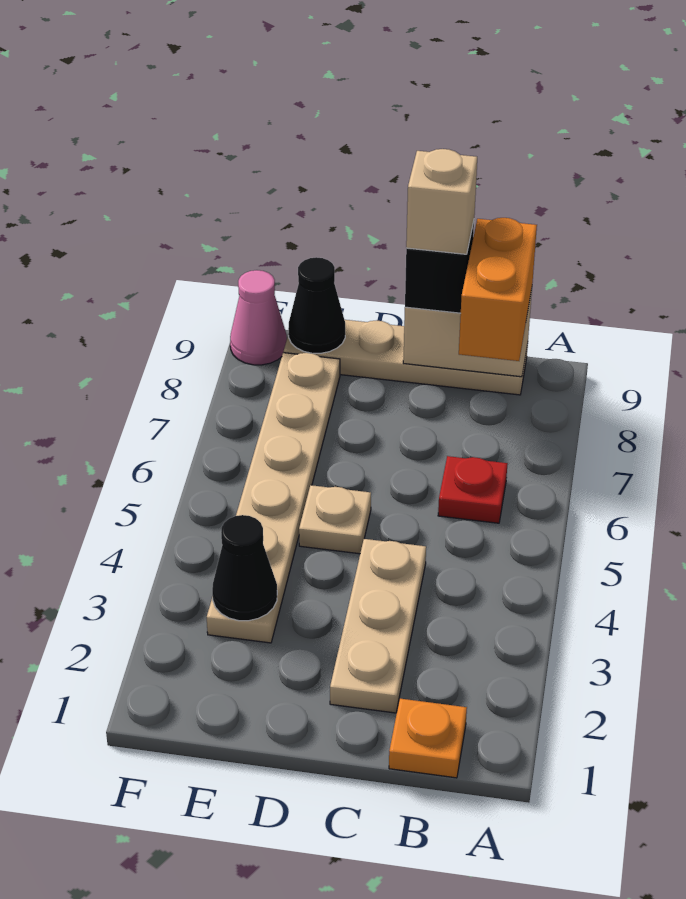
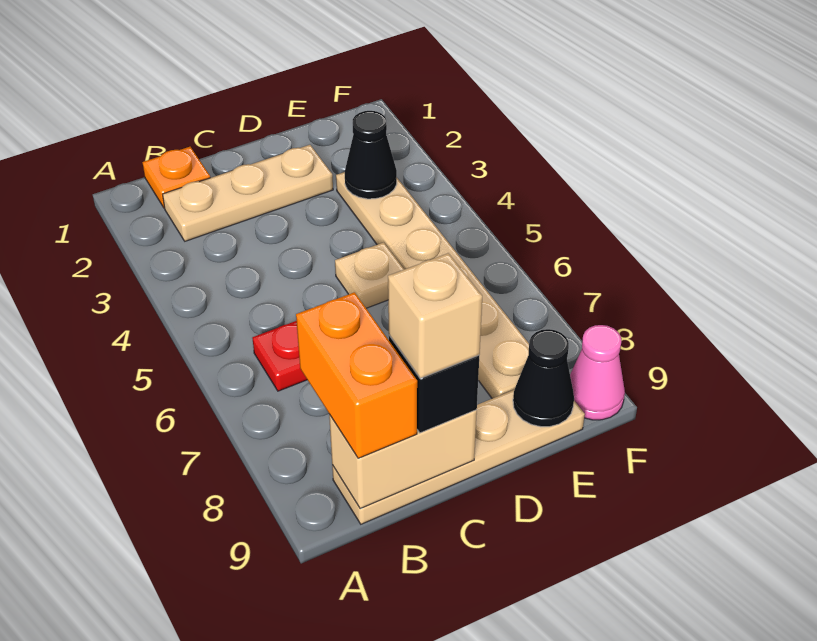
tan plate C2:C4 level 1 -> tan plate B2:D2 level 1

